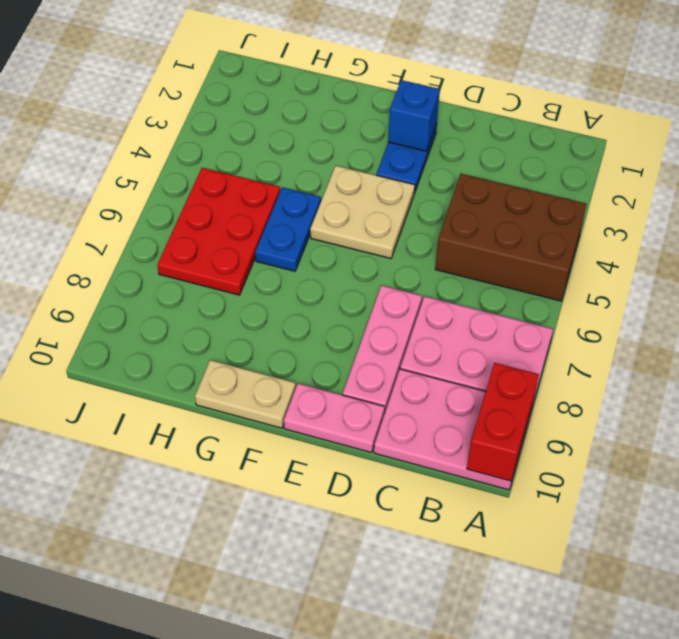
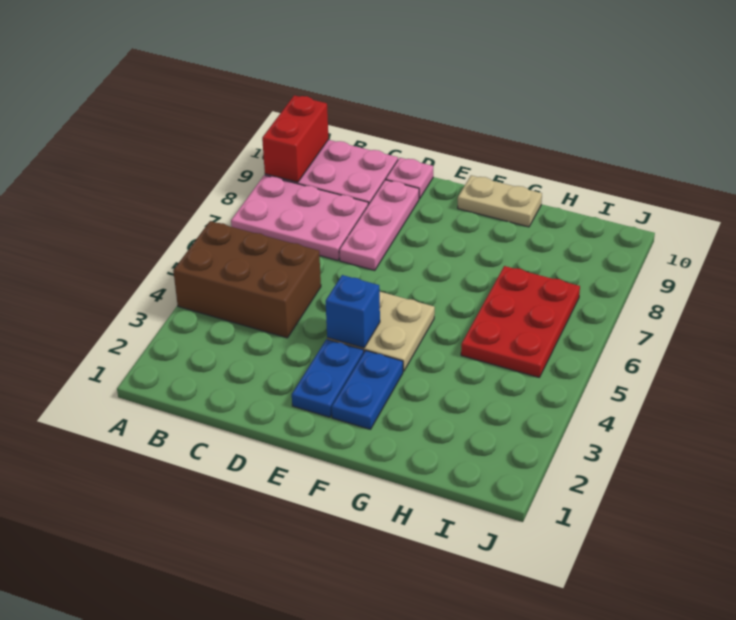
pink plate D10:E10 level 1 -> pink plate D10 level 1
blue brick E2 level 2 -> blue brick E4 level 2
blue plate G5:G6 level 1 -> blue plate F2:F3 level 1

